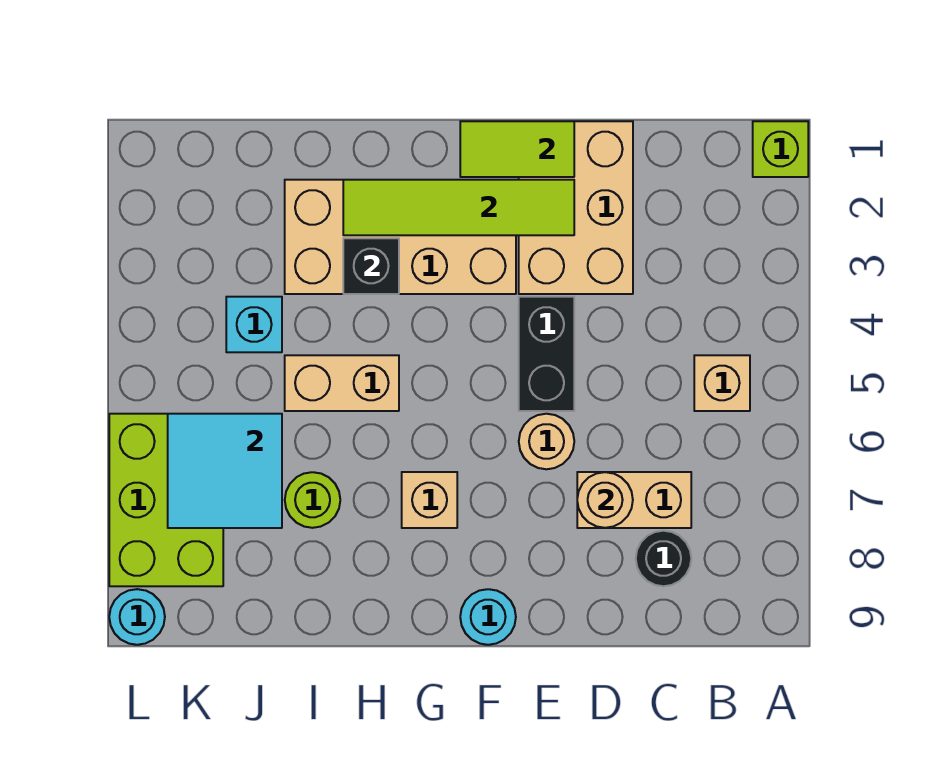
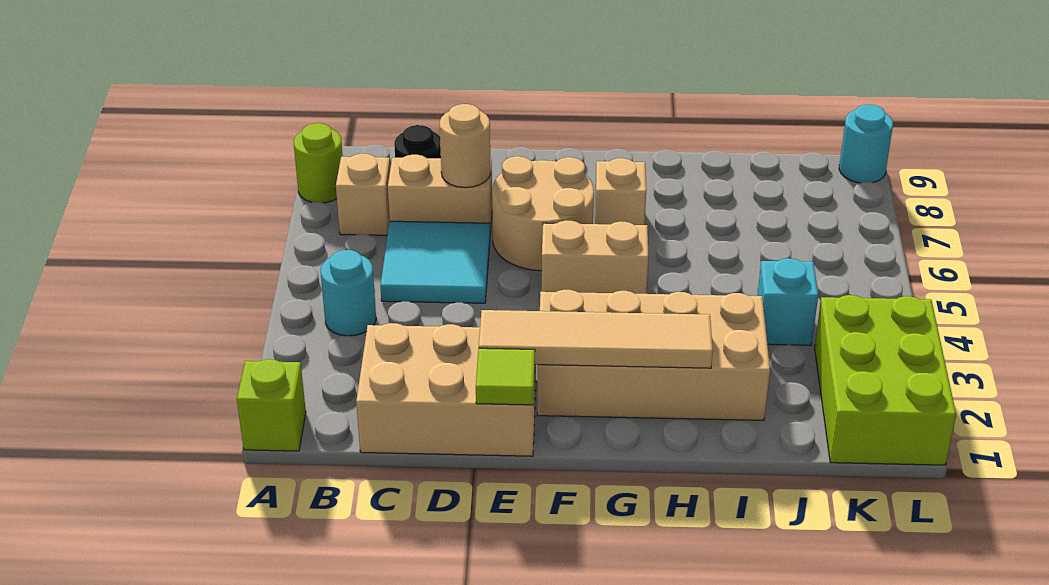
tan brick B5 level 1 -> tan brick B7 level 1
tan brick D1:E3 level 1 -> tan brick C1:E2 level 1
lime tile E1:F1 level 2 -> lime tile E1 level 2
lime tile E2:H2 level 2 -> tan tile E2:H2 level 2
black brick E4:E5 level 1 -> none
tan round brick E6 level 1 -> tan round brick E6:F7 level 1
cyan round brick F9 level 1 -> cyan round brick B4 level 1
black brick H3 level 2 -> none
tan brick H5:I5 level 1 -> tan brick F5:G5 level 1
lime round brick I7 level 1 -> lime round brick A8 level 1
cyan tile J6:K7 level 2 -> cyan tile C5:D6 level 1
lime brick K6:L8 level 1 -> lime brick K1:L3 level 1

